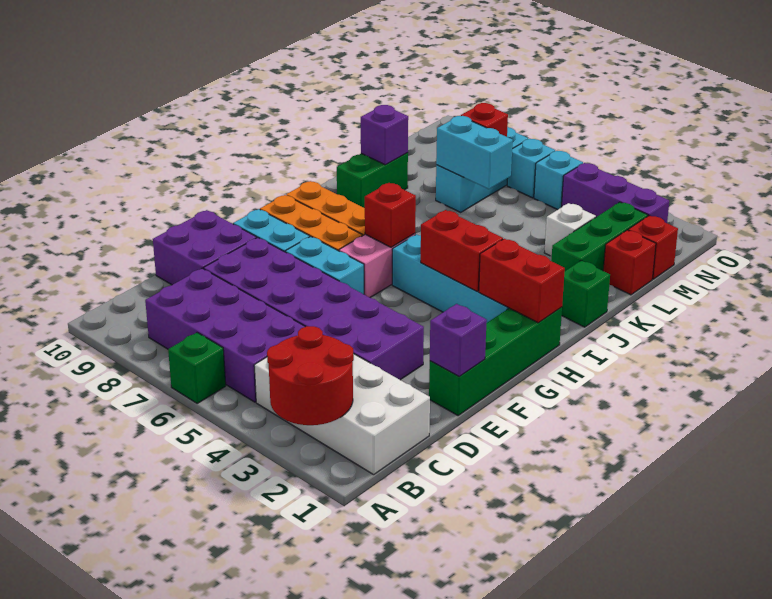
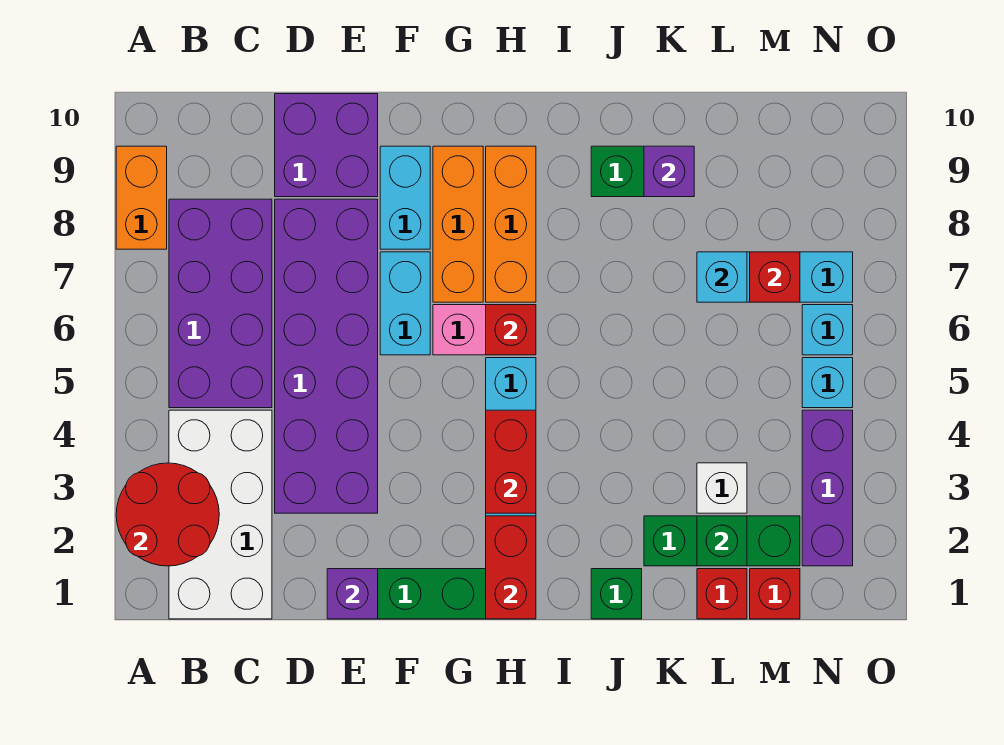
green brick A6 level 1 -> green brick L2 level 2
none -> orange brick A8:A9 level 1
cyan brick L6:L7 level 2 -> cyan brick L7 level 2

